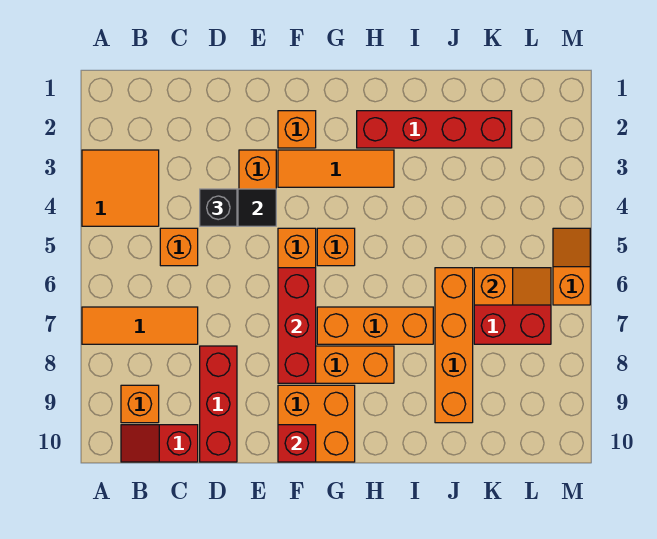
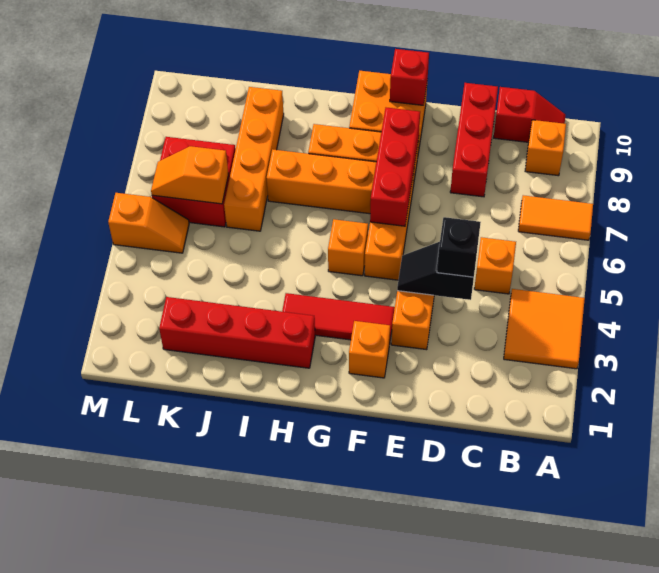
orange tile A7:C7 level 1 -> orange tile A7:B7 level 1
orange tile F3:H3 level 1 -> red tile F3:H3 level 1
orange slope M5:M6 level 1 top 6 -> orange slope L5:M5 level 1 top M

